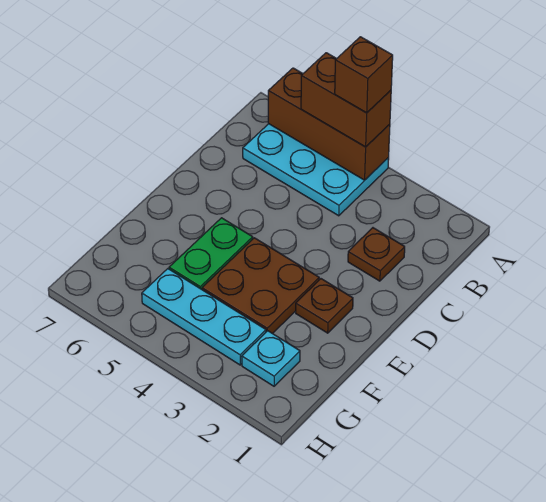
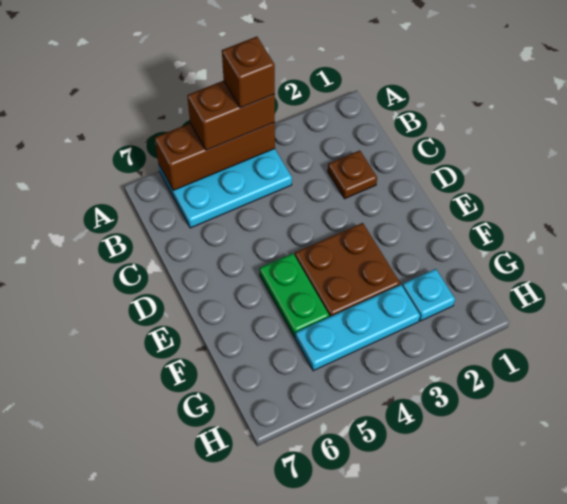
brown plate E2 level 1 -> none

